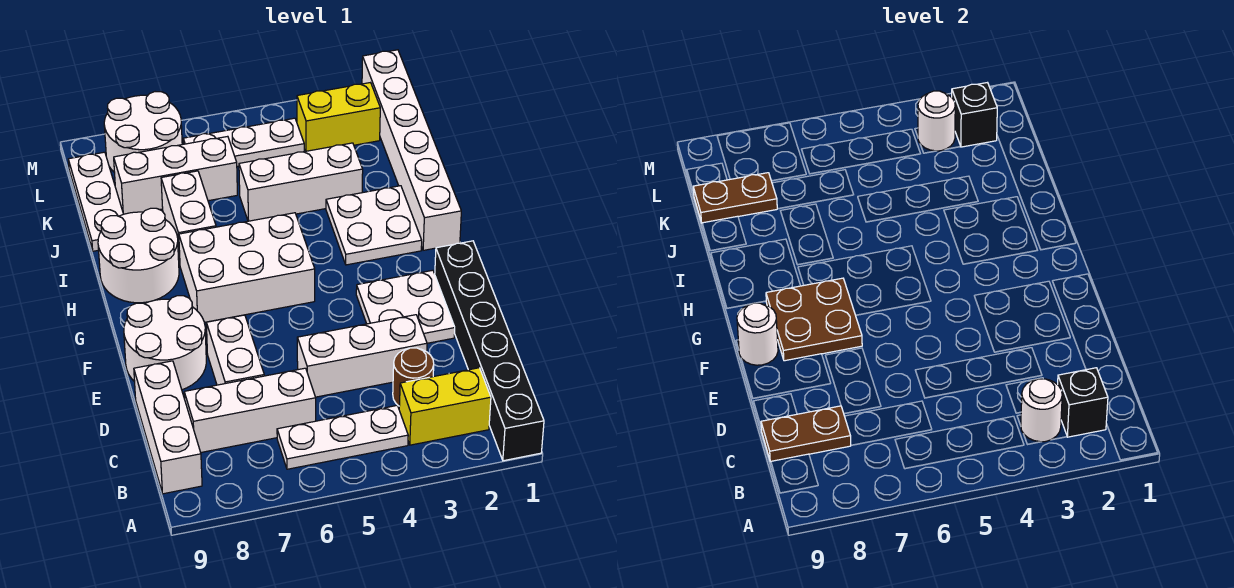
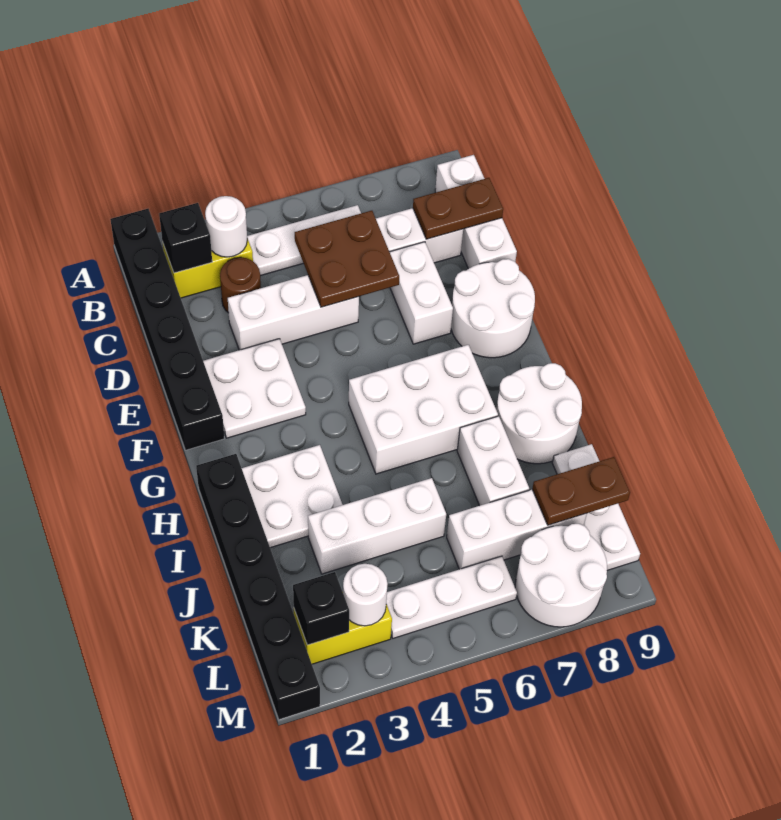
brown plate F7:G8 level 2 -> brown plate C5:D6 level 2
white round brick F9 level 2 -> none
white brick H1:M1 level 1 -> black brick H1:M1 level 1

